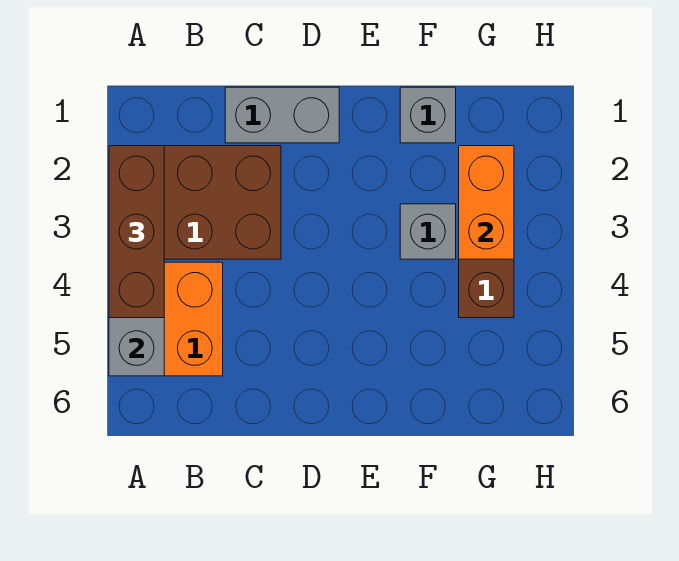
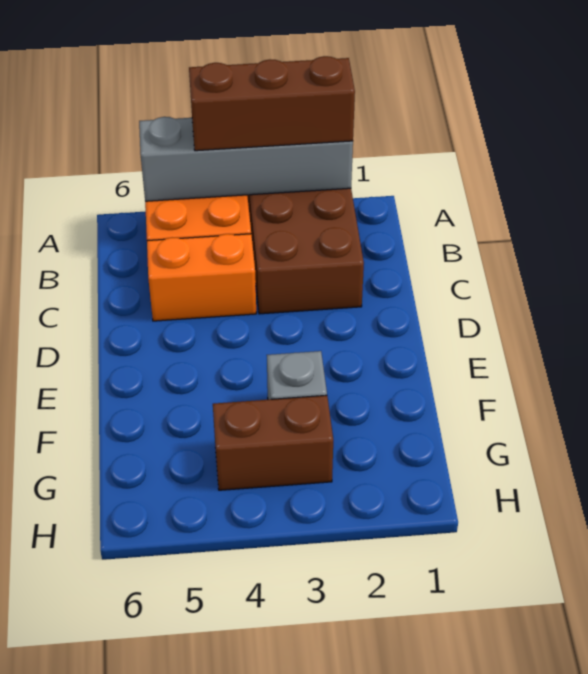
grey brick C1:D1 level 1 -> none
grey brick F1 level 1 -> none
orange brick G2:G3 level 2 -> orange brick C4:C5 level 1

